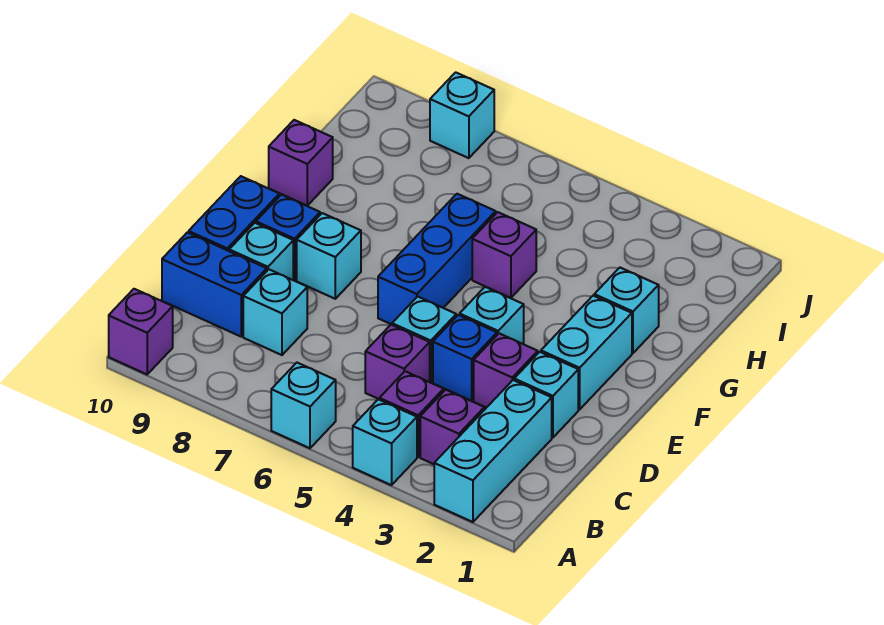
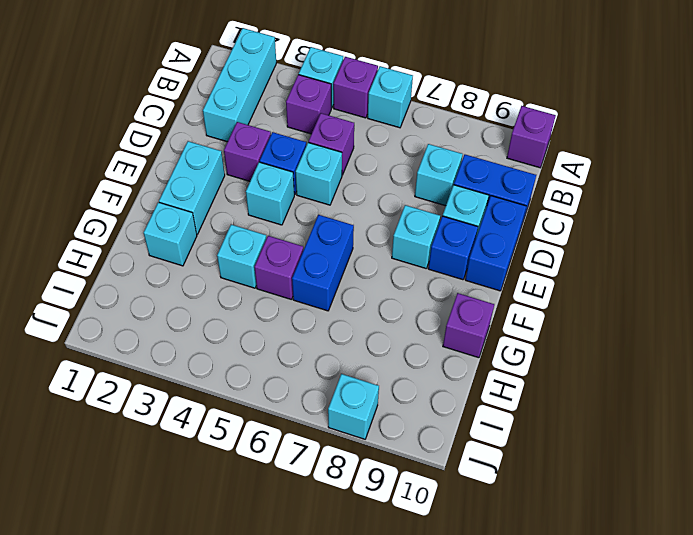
purple brick B3 level 1 -> purple brick A5 level 1
cyan brick D2 level 1 -> cyan brick G4 level 1
blue brick E6:G6 level 1 -> blue brick F6:G6 level 1

